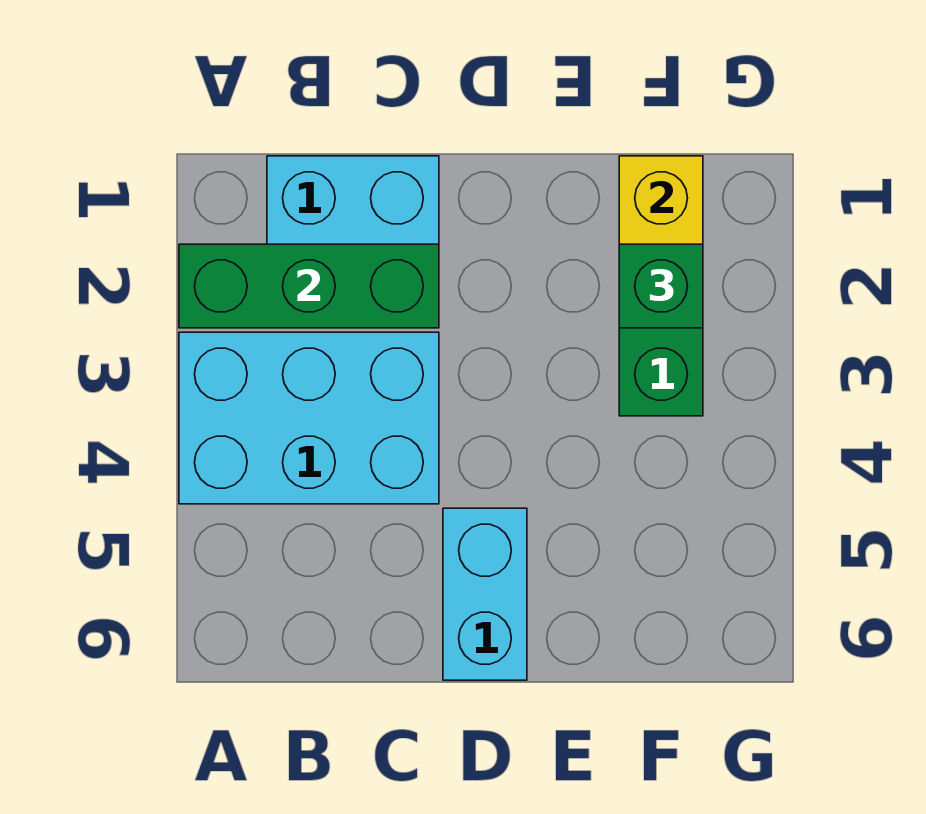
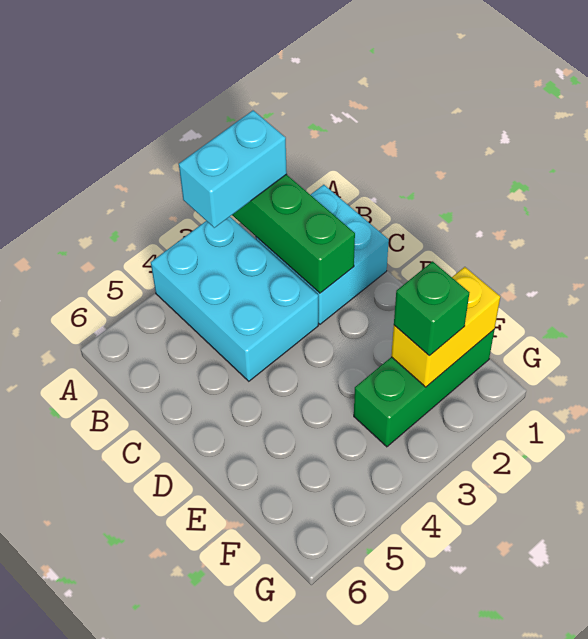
cyan brick D5:D6 level 1 -> cyan brick A2:A3 level 3

